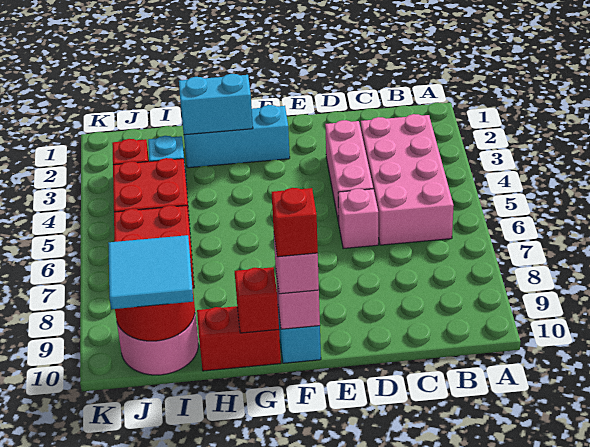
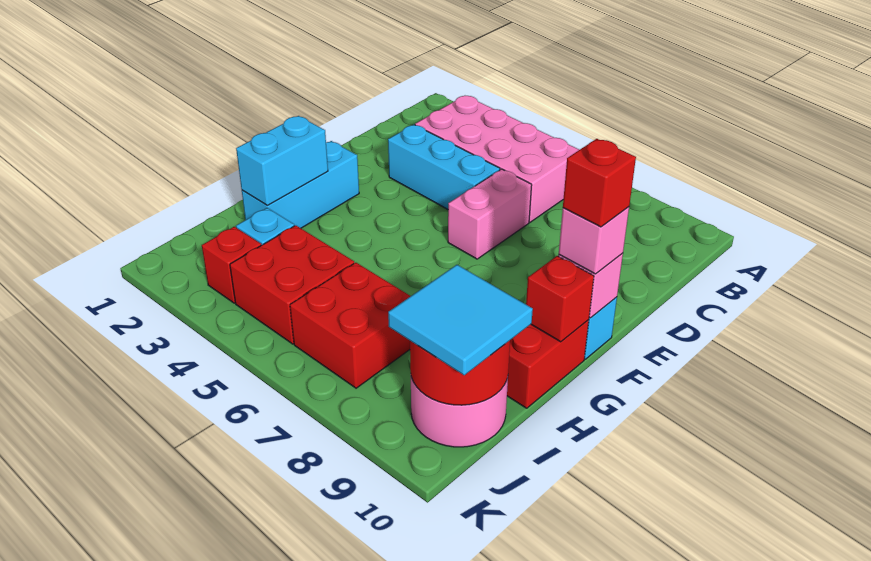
pink brick D3:D5 level 1 -> cyan brick D3:D5 level 1
pink brick D6 level 1 -> pink brick D6:E6 level 1

